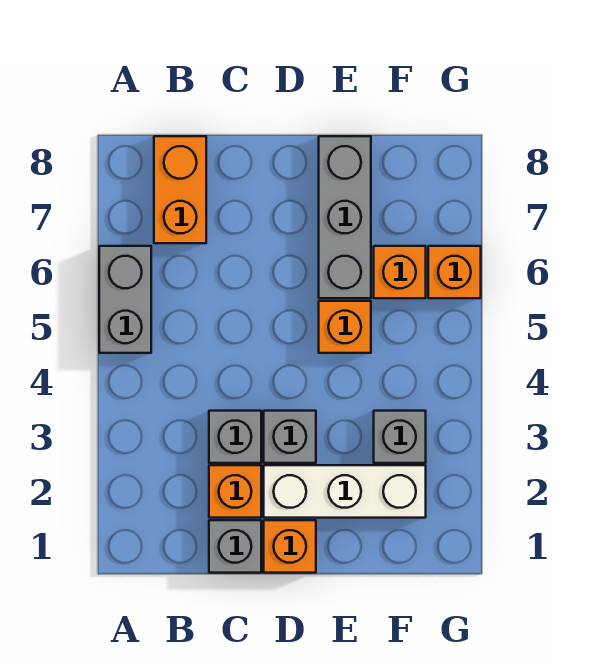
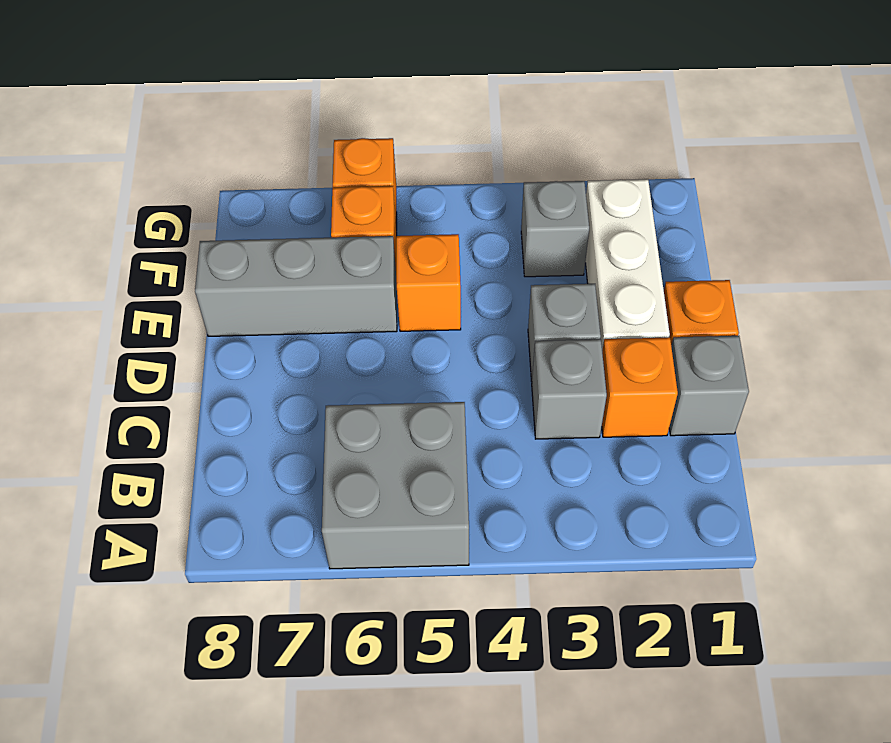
grey brick A5:A6 level 1 -> grey brick A5:B6 level 1
orange brick B7:B8 level 1 -> none

